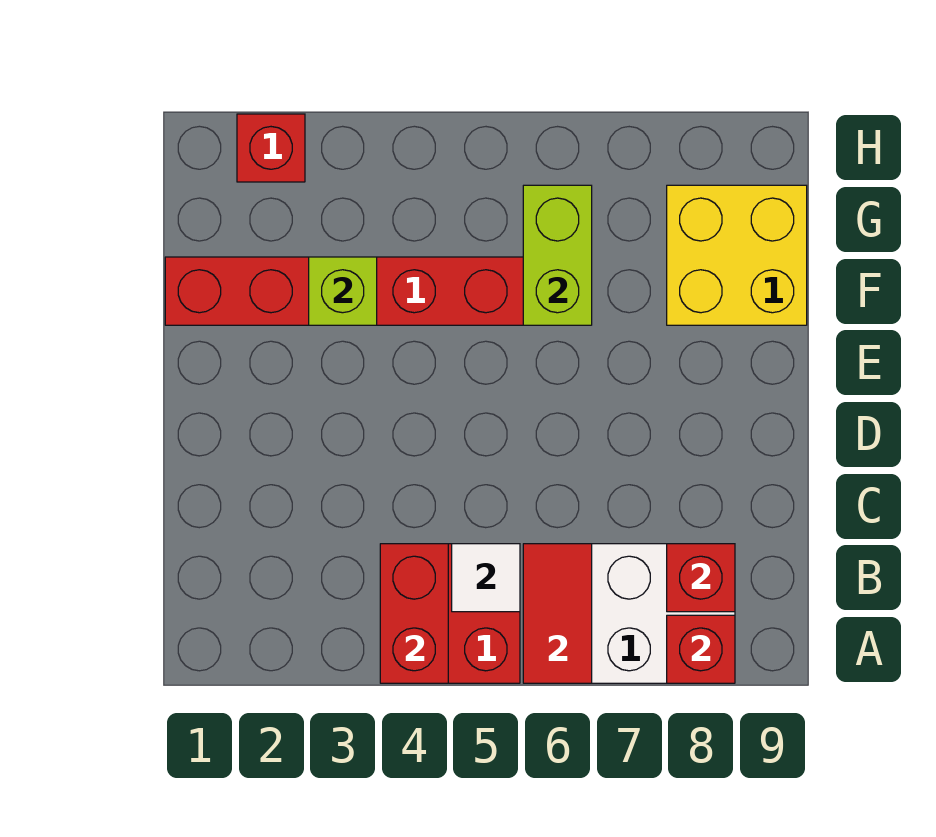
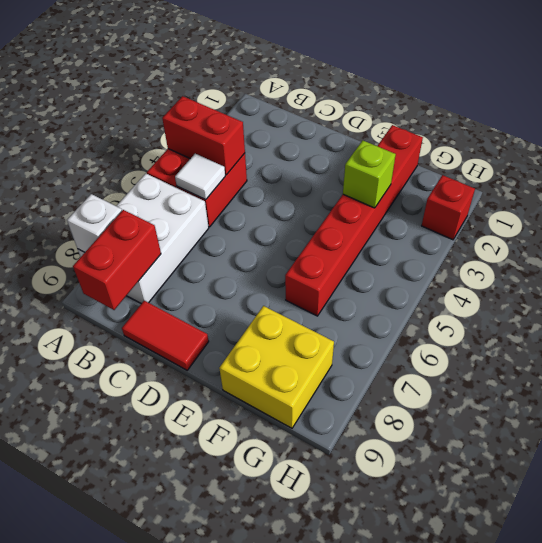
red tile A6:B6 level 2 -> red tile C9:D9 level 1
red brick A8 level 2 -> white brick A8 level 2
red brick B8 level 2 -> red brick B8:B9 level 2
lime brick F6:G6 level 2 -> none

